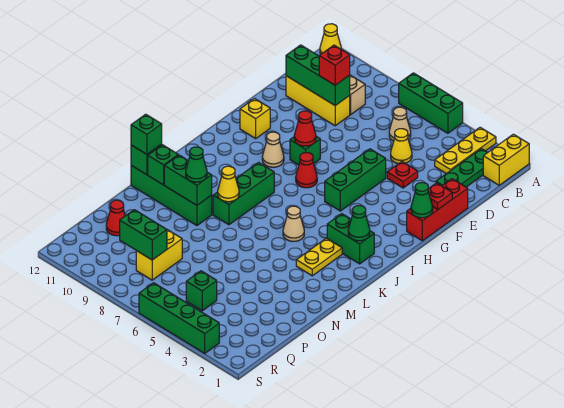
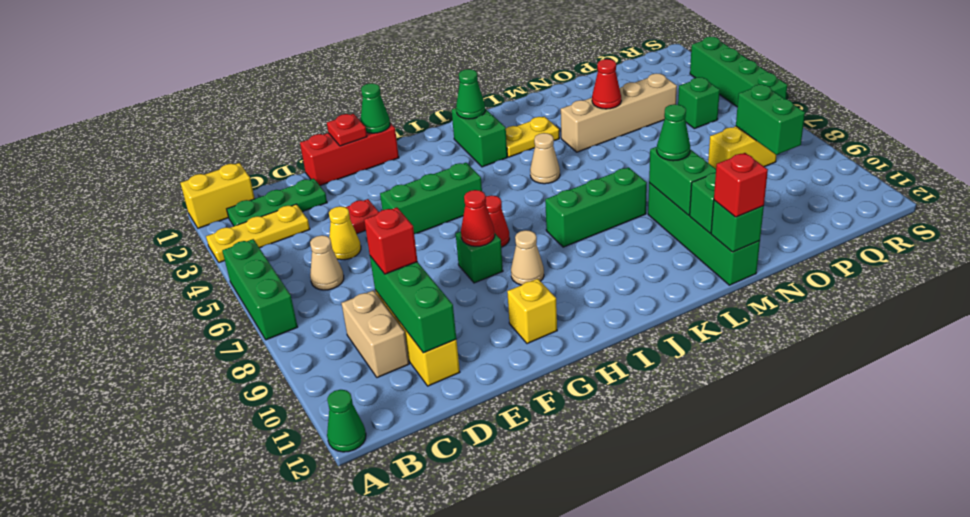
yellow cone A12 level 1 -> green cone A12 level 1
yellow cone L8 level 2 -> none
none -> tan brick M4:P4 level 1
green brick M12 level 3 -> red brick M12 level 3
red cone P11 level 1 -> red cone N4 level 2

